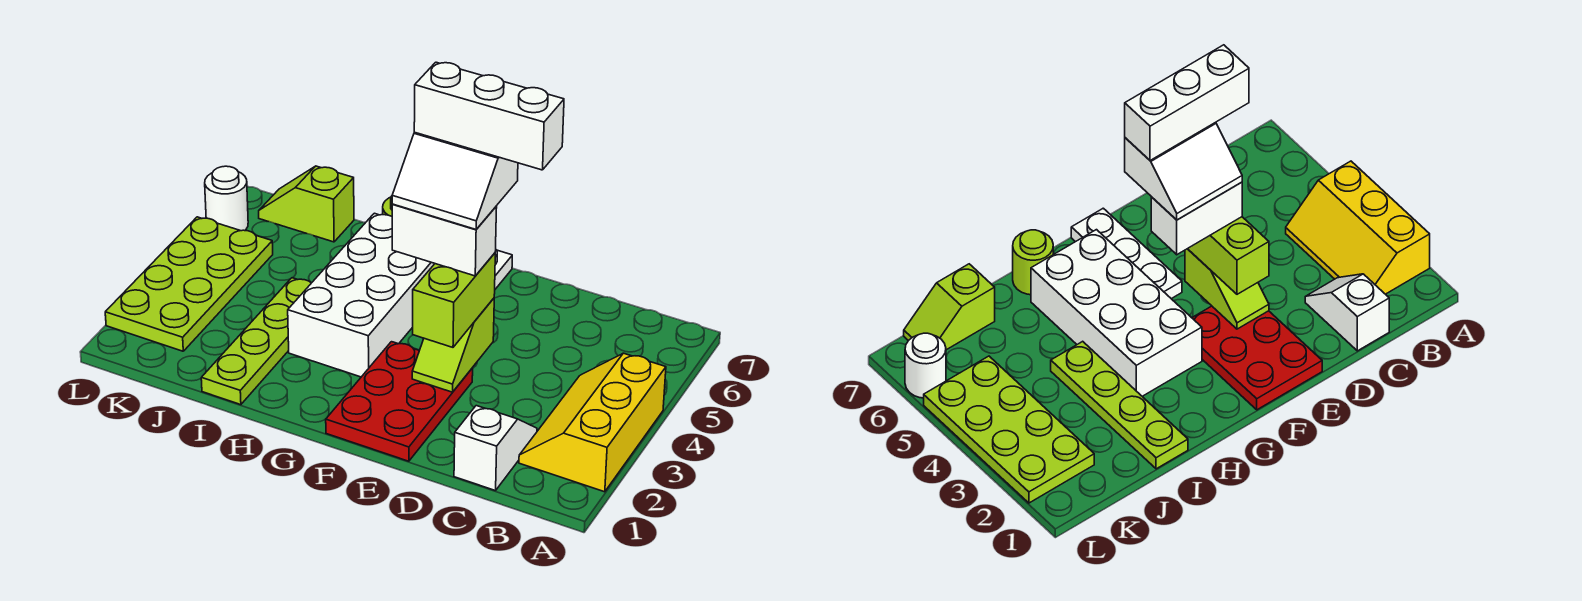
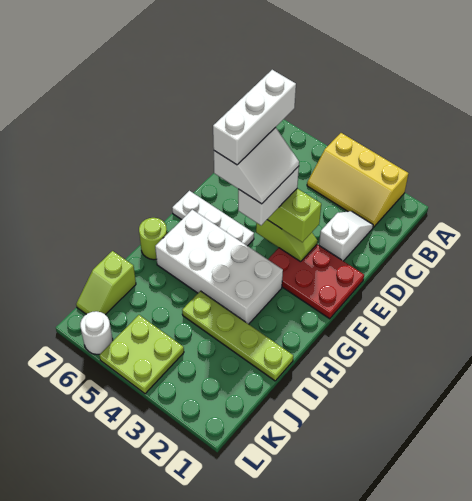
white slope C1:C2 level 1 top 1 -> white slope C2:D2 level 1 top D
lime plate K2:L5 level 1 -> lime plate K4:L5 level 1

